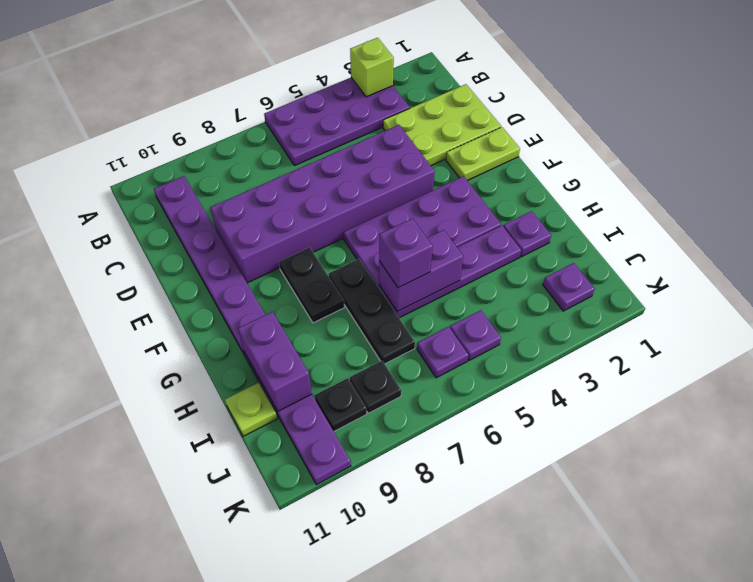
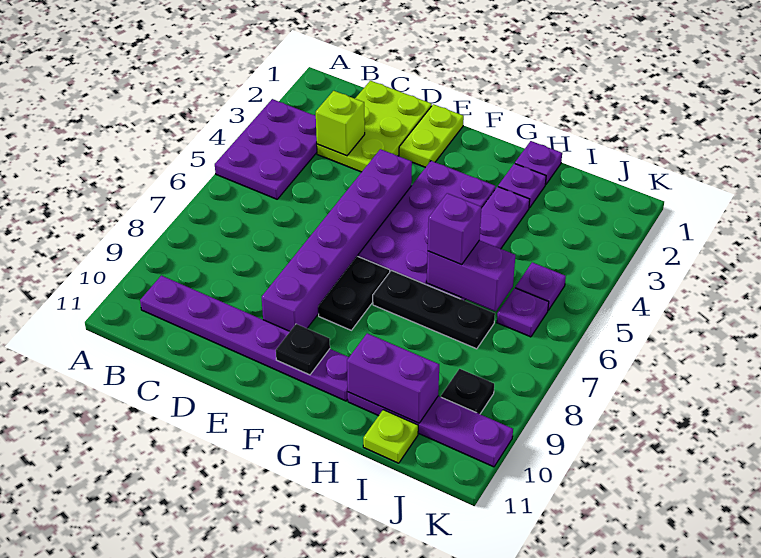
purple plate A3:B6 level 1 -> purple plate A3:B5 level 1
lime brick A3 level 2 -> lime brick C3 level 2
purple brick D4:E9 level 1 -> purple brick E4:E9 level 1
black plate F8:G8 level 1 -> black plate F7:F8 level 1
purple brick H5:H6 level 2 -> purple brick H6:I6 level 2
purple plate J2 level 1 -> purple plate H1 level 1
black plate J8 level 1 -> black plate F10 level 2

